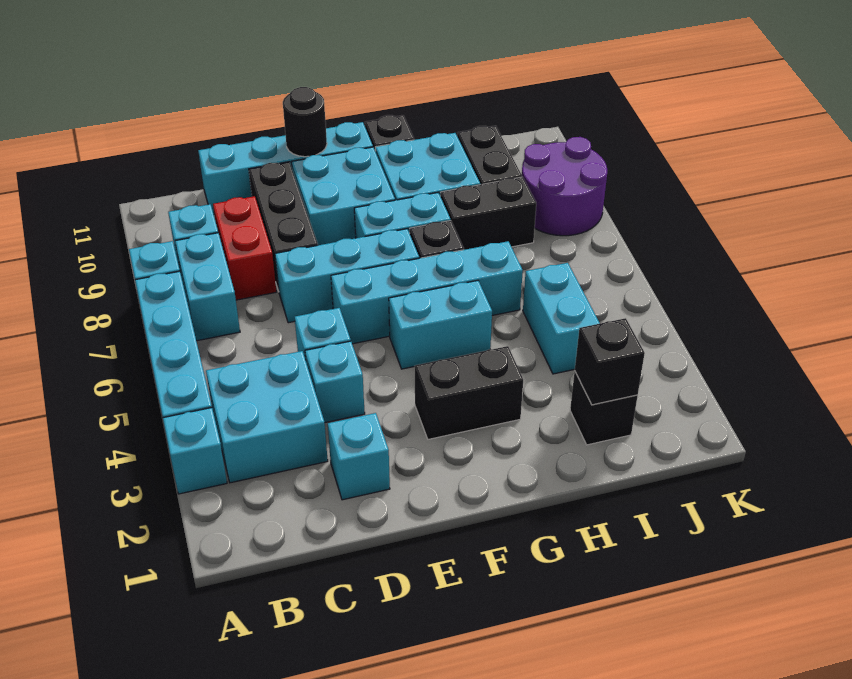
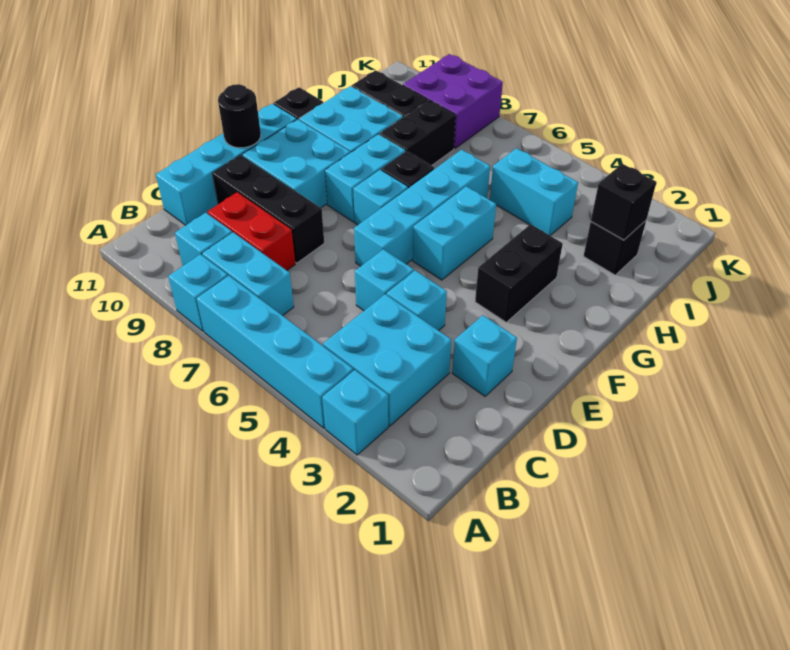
cyan brick D7:F7 level 1 -> cyan brick F7 level 1
purple round brick J8:K9 level 1 -> purple brick J8:K9 level 1

